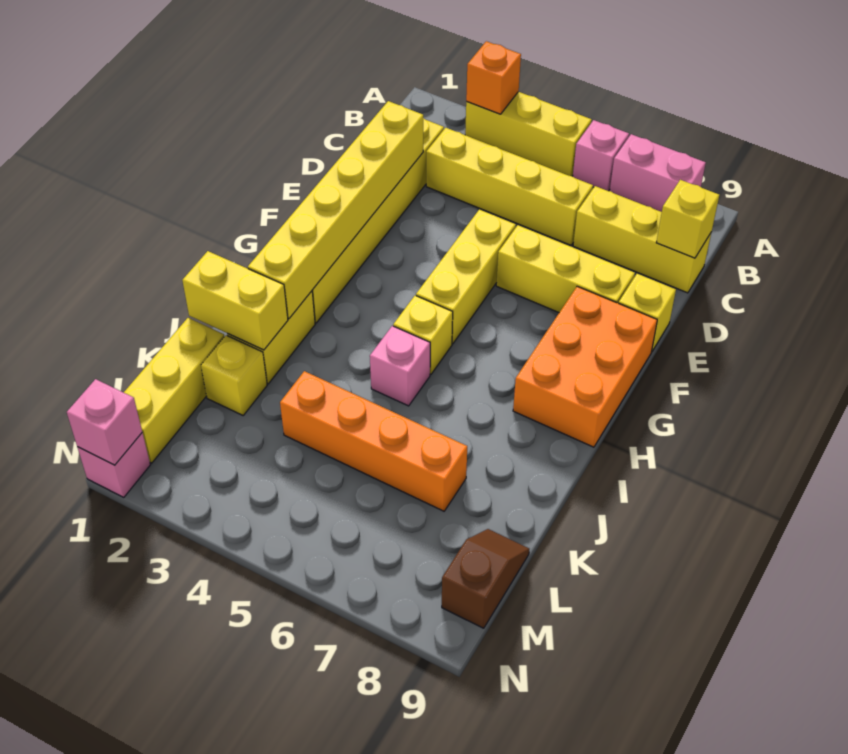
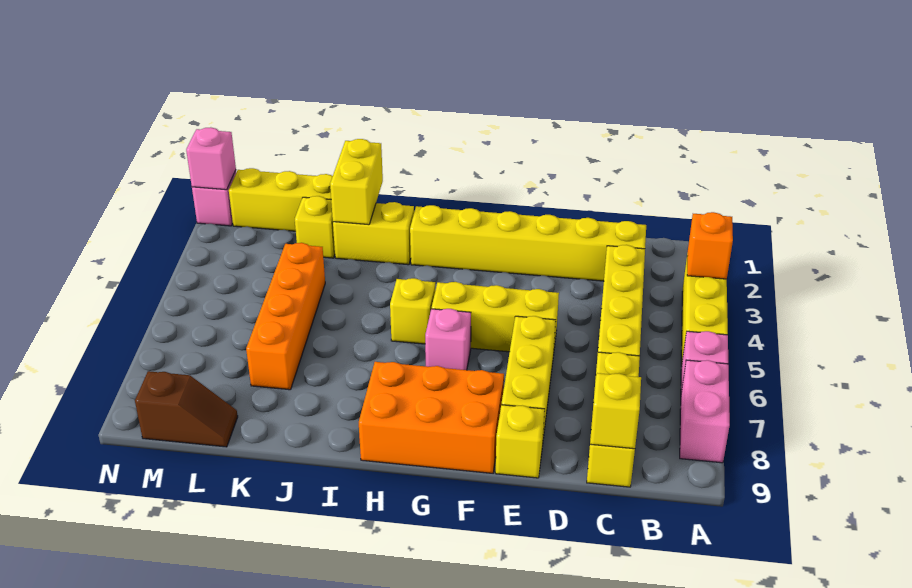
yellow brick D2:I2 level 2 -> none
pink brick I5 level 1 -> pink brick G6 level 1

